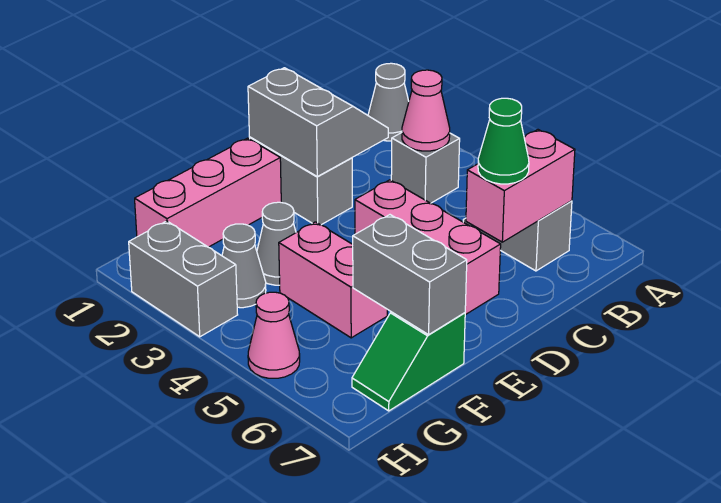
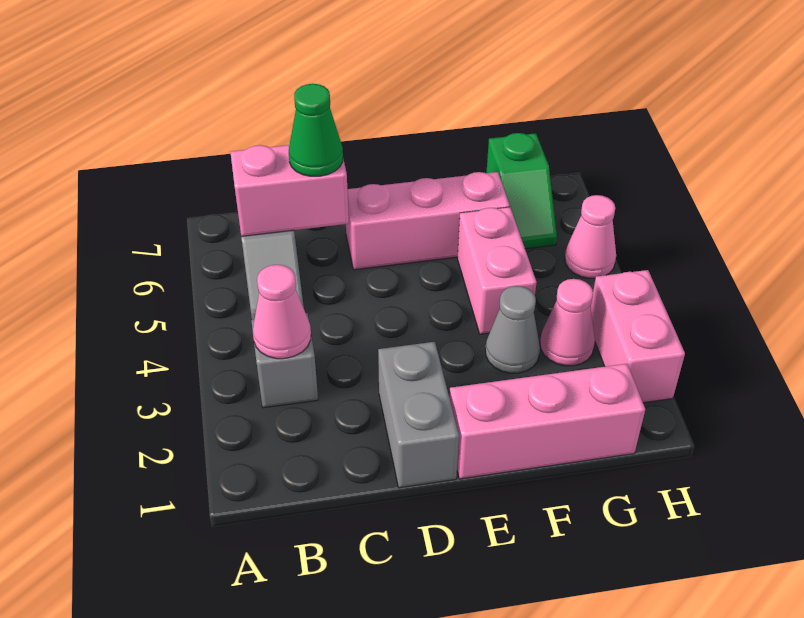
grey cone A1 level 1 -> none
grey slope C1:D2 level 2 top D -> none
pink brick D4:D6 level 1 -> pink brick D6:F6 level 1
grey brick F6:F7 level 2 -> none
green slope F7:G7 level 1 top F -> green slope G6:G7 level 1 top 7
grey cone G3 level 1 -> pink cone G3 level 1
grey brick H2:H3 level 1 -> pink brick H2:H3 level 1

